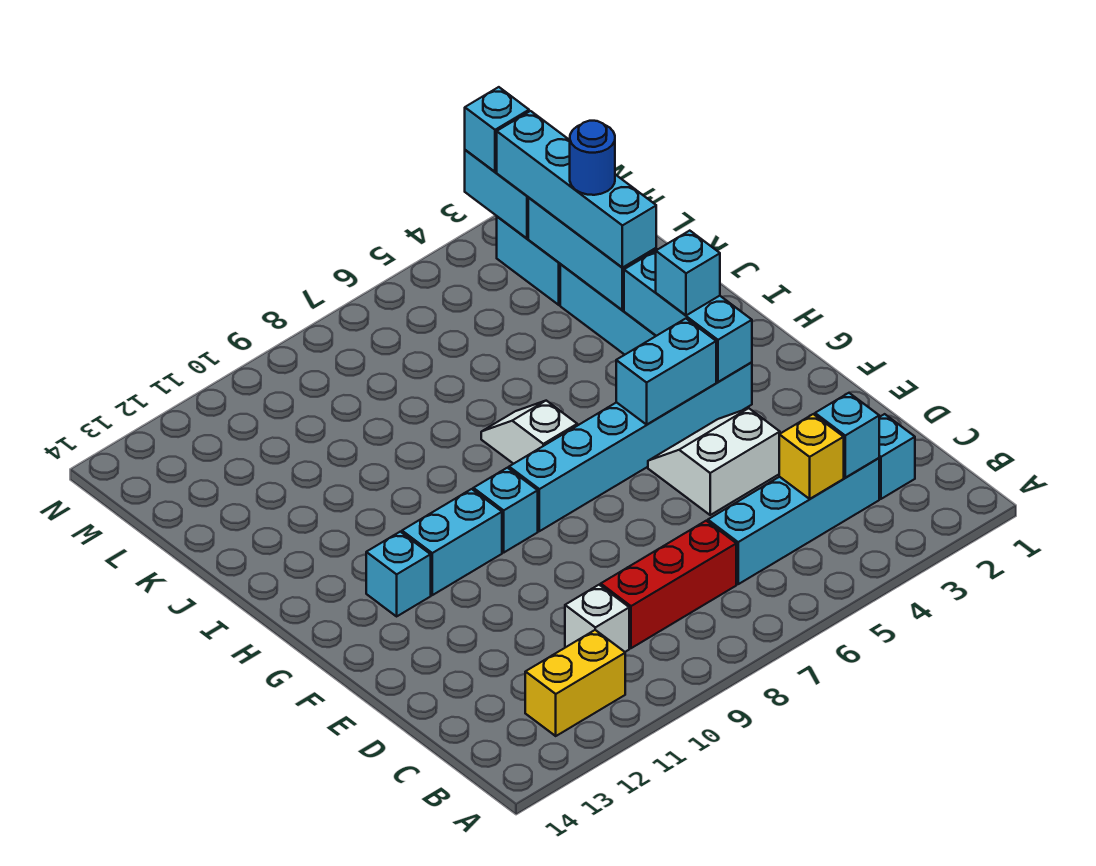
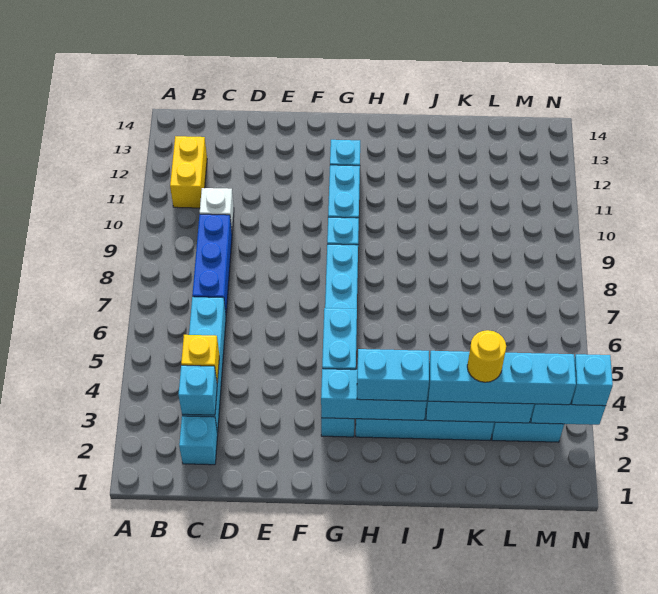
red brick C7:C9 level 1 -> blue brick C7:C9 level 1
white slope E4:F5 level 1 top E -> none
cyan brick H3 level 3 -> cyan brick H3:I3 level 3
white slope H7:I7 level 1 top H -> none
blue round brick K3 level 4 -> yellow round brick K3 level 4

